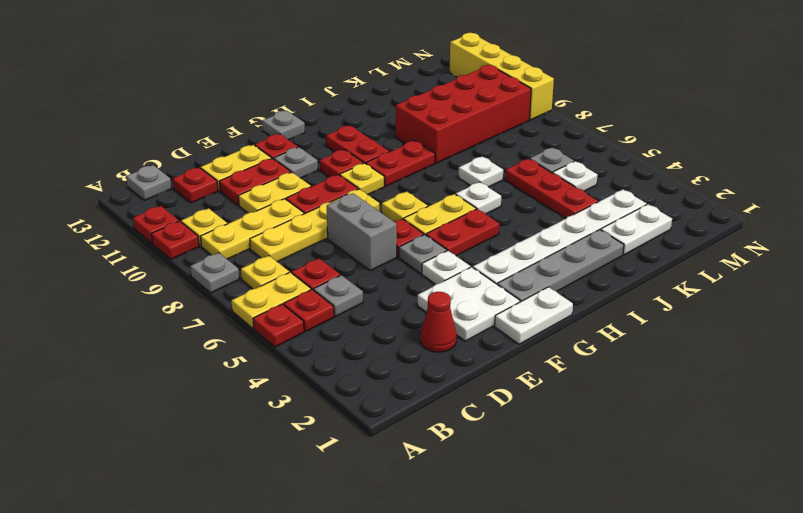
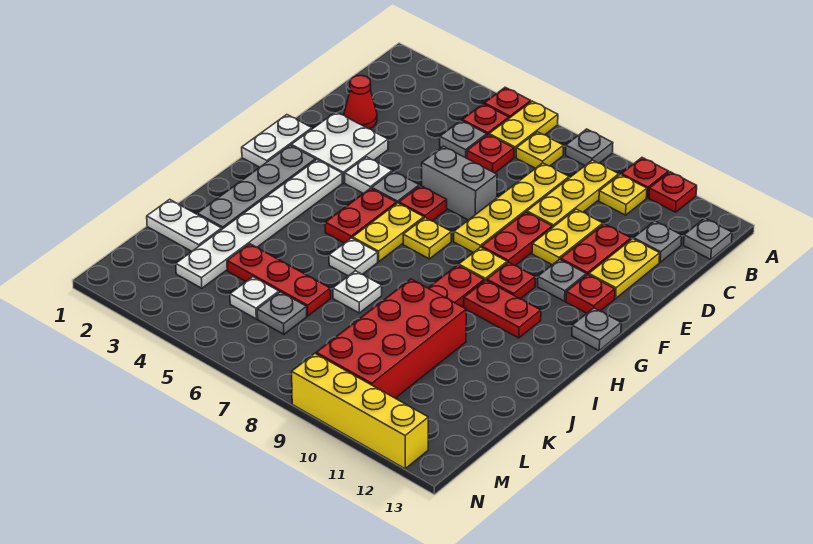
red plate C12 level 1 -> grey plate C12 level 1
white plate K2:L2 level 1 -> white plate K1:K2 level 1

